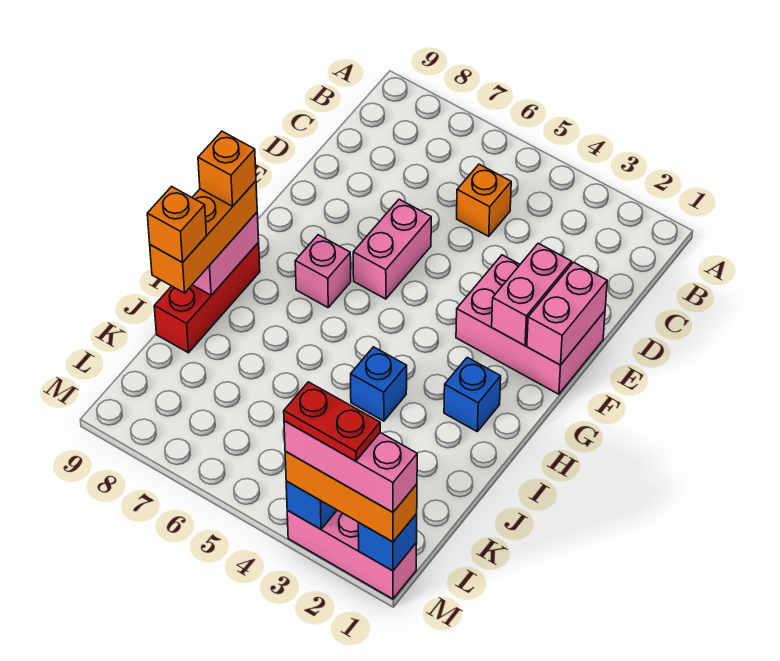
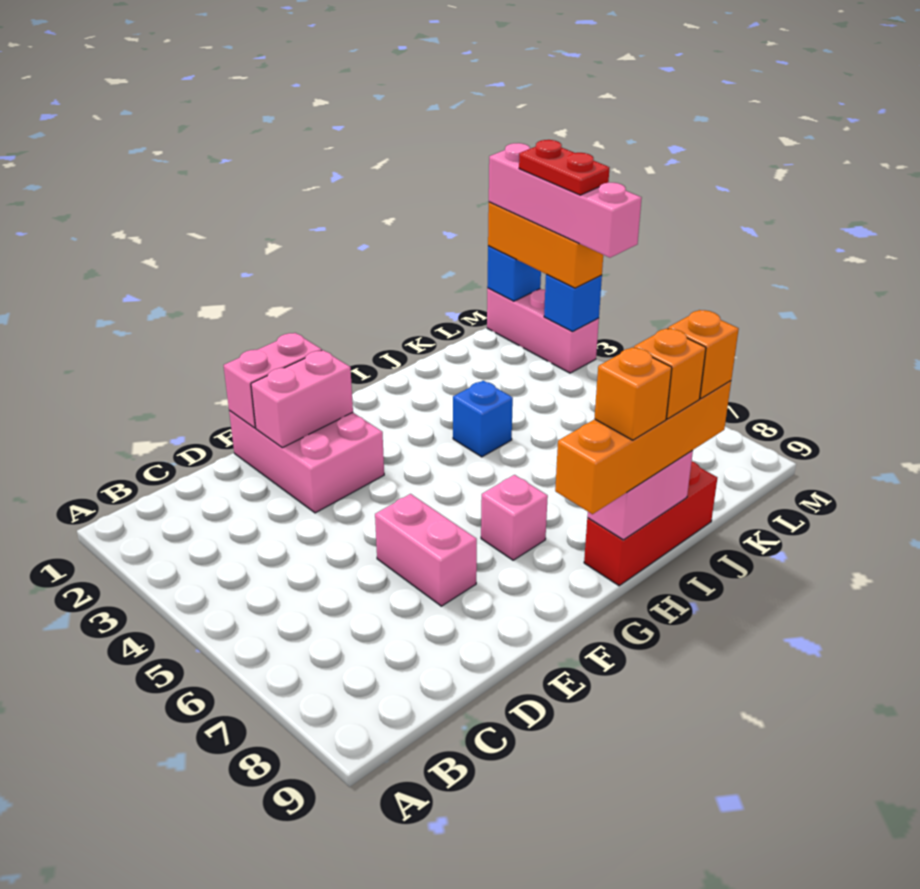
orange brick C5 level 1 -> orange brick I9 level 4
pink brick E6:F6 level 1 -> pink brick E6:E7 level 1
blue brick H2 level 1 -> none
orange brick H9:J9 level 3 -> orange brick G9:J9 level 3
pink brick M1:M3 level 4 -> pink brick M1:M4 level 4

